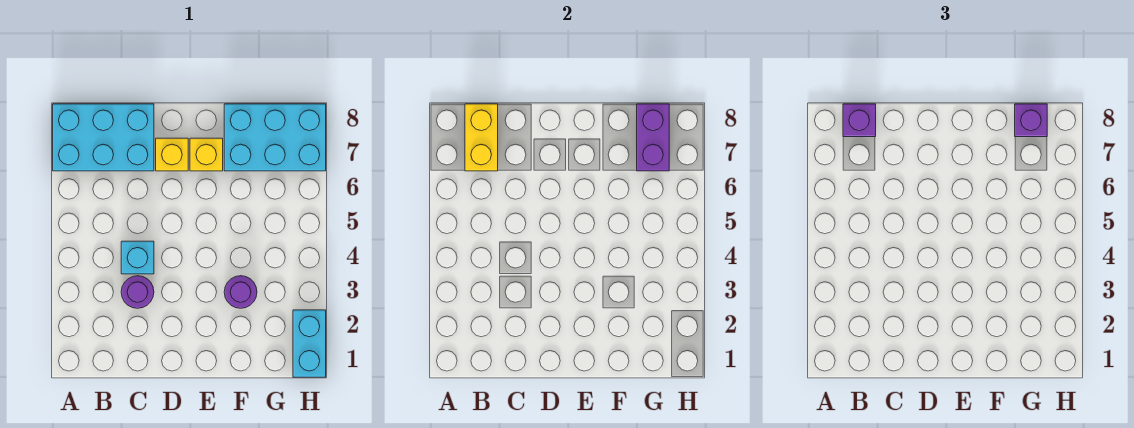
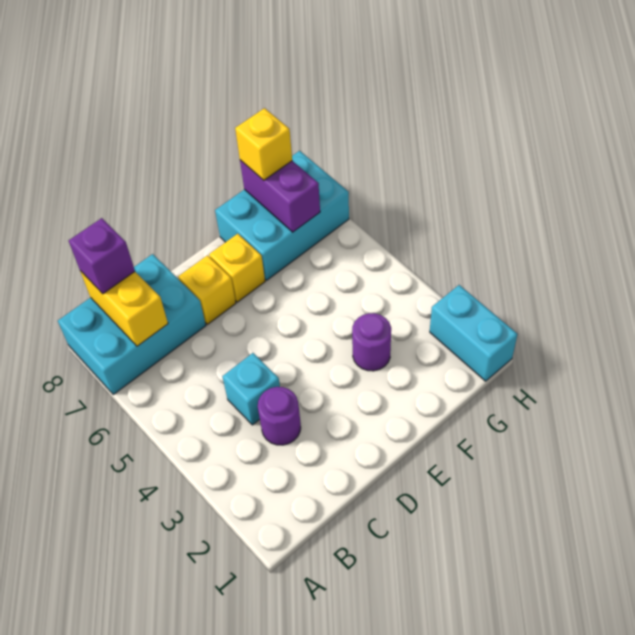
purple brick G8 level 3 -> yellow brick G8 level 3

